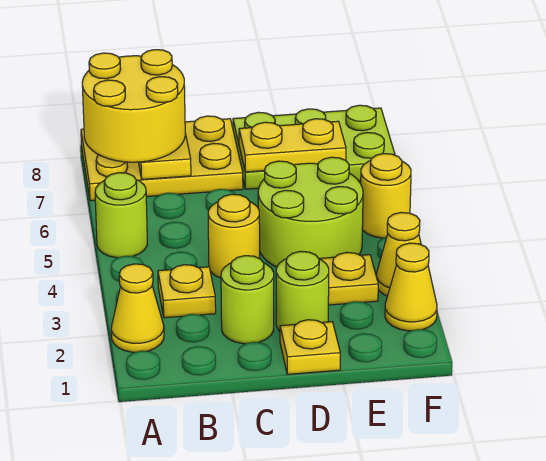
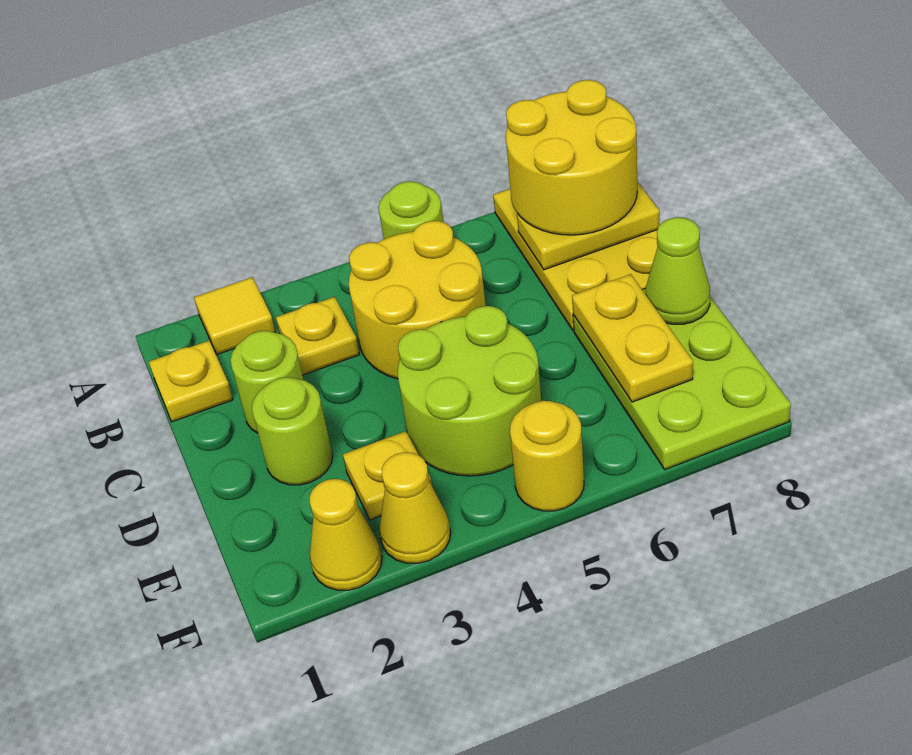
yellow cone A2 level 1 -> yellow tile A2 level 1
yellow round brick C4 level 1 -> yellow round brick B4:C5 level 1
yellow plate D1 level 1 -> yellow plate B1 level 1
none -> lime cone D8 level 2

